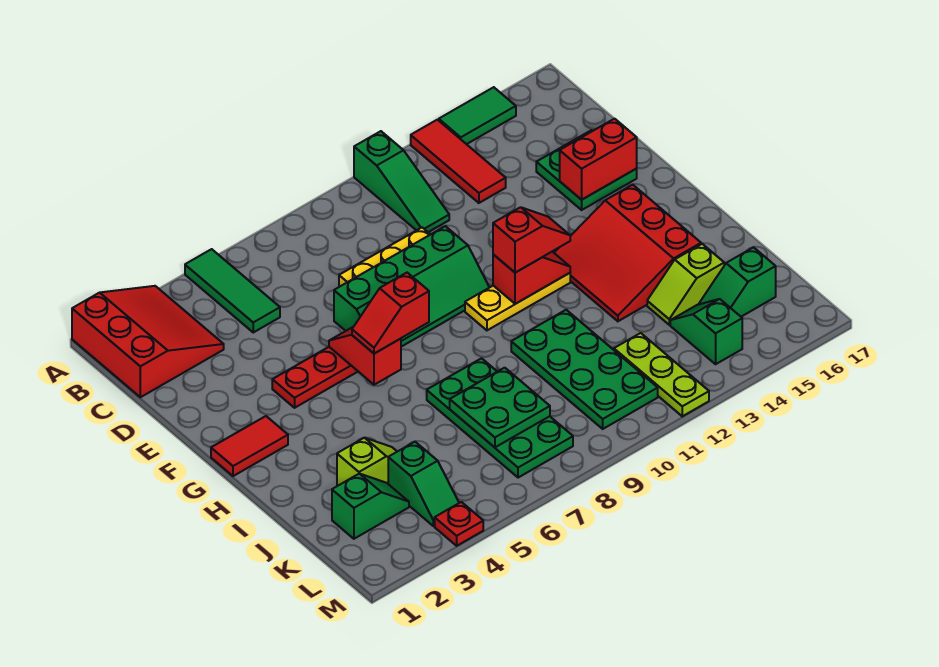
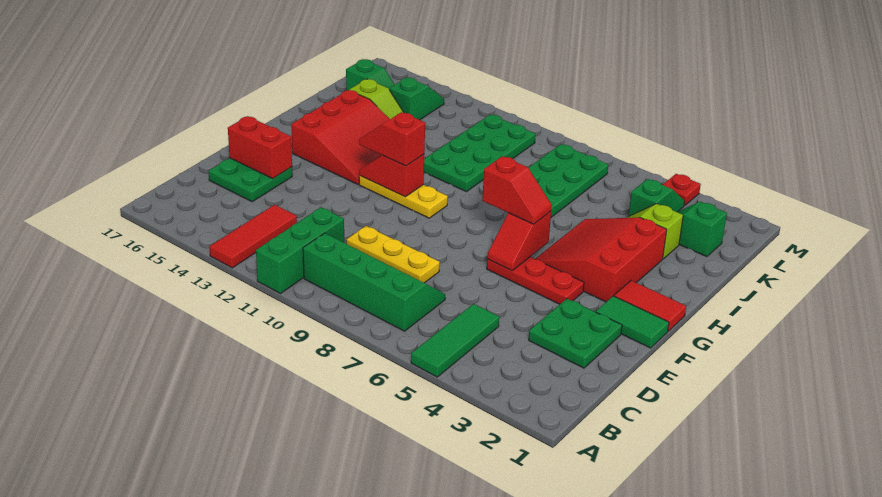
red slope A1:C3 level 1 top 1 -> red slope G3:I5 level 1 top 3
green slope A11:C11 level 1 top A -> green brick A11:C11 level 1
green tile A14:A15 level 1 -> green tile F1:F2 level 1
green slope E7:F10 level 1 top E -> green slope B7:C10 level 1 top B
green plate J7:K8 level 2 -> green plate D2:E3 level 1
lime plate K12:M12 level 1 -> none
green slope K14:L14 level 1 top L -> green slope K14:L14 level 1 top K

